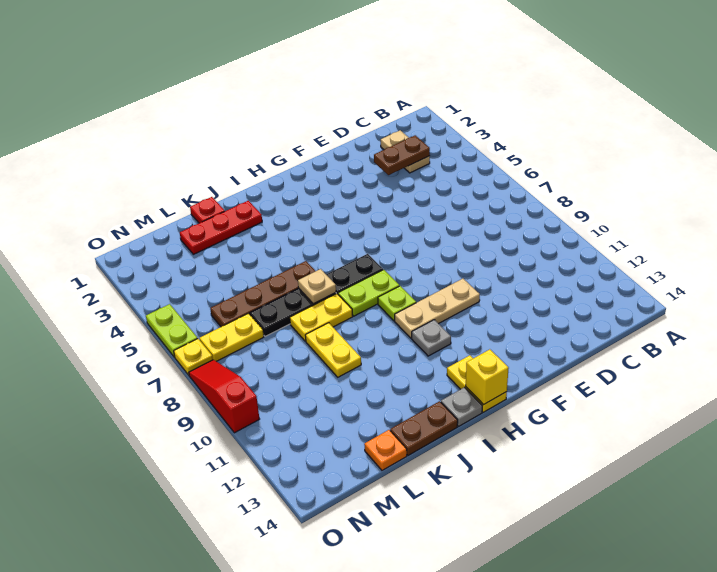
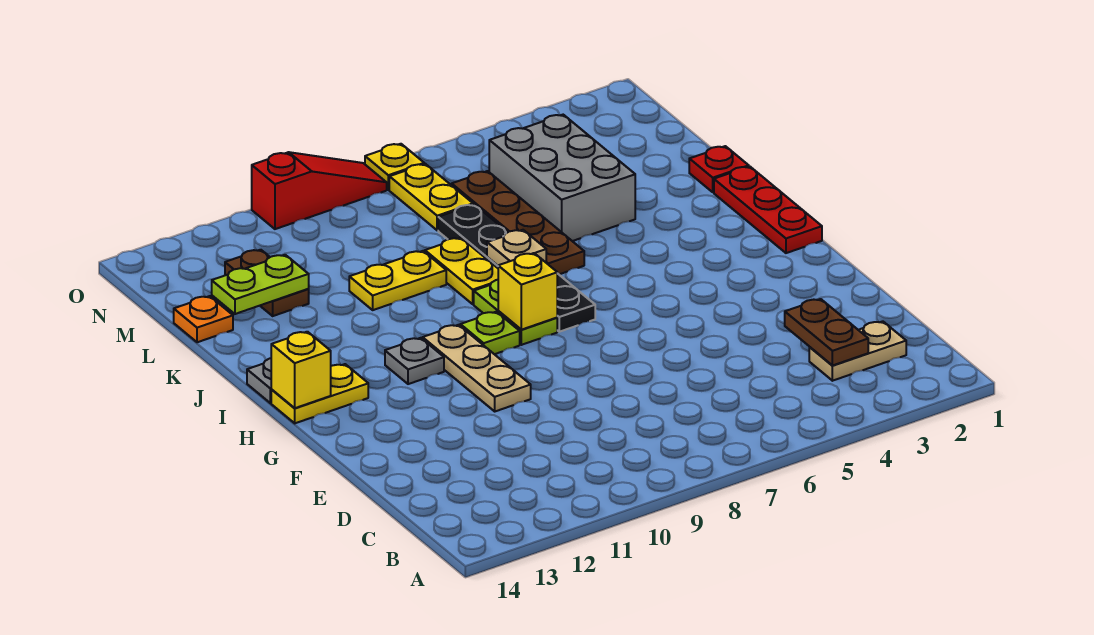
none -> yellow brick H8 level 2
red plate J2:L2 level 1 -> red plate H1:J1 level 1
brown plate J14:K14 level 1 -> brown plate L12:M12 level 1
none -> grey brick K4:M5 level 1
lime plate O5:O6 level 1 -> lime plate L12:L13 level 2

